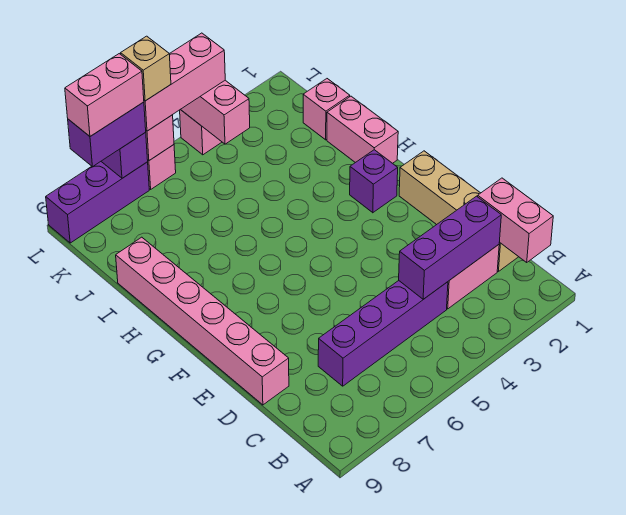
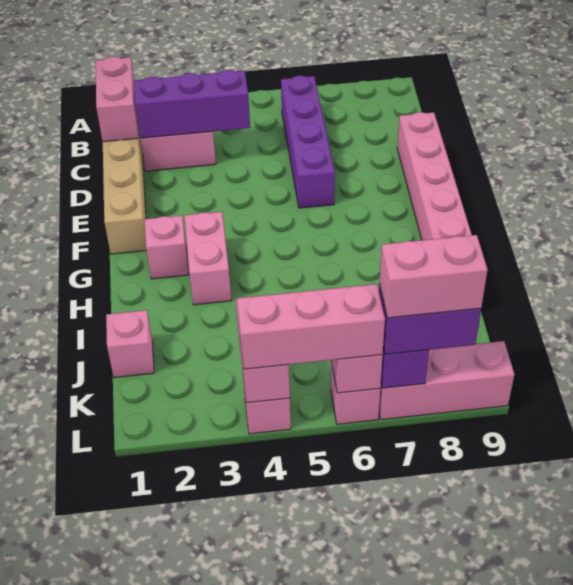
purple brick C4:C7 level 1 -> purple brick B6:E6 level 1
purple brick G2 level 1 -> pink brick G2 level 1
pink brick H1:I1 level 1 -> pink brick G3:H3 level 1
tan brick L6 level 4 -> none
purple brick L7:L9 level 1 -> pink brick L7:L9 level 1

